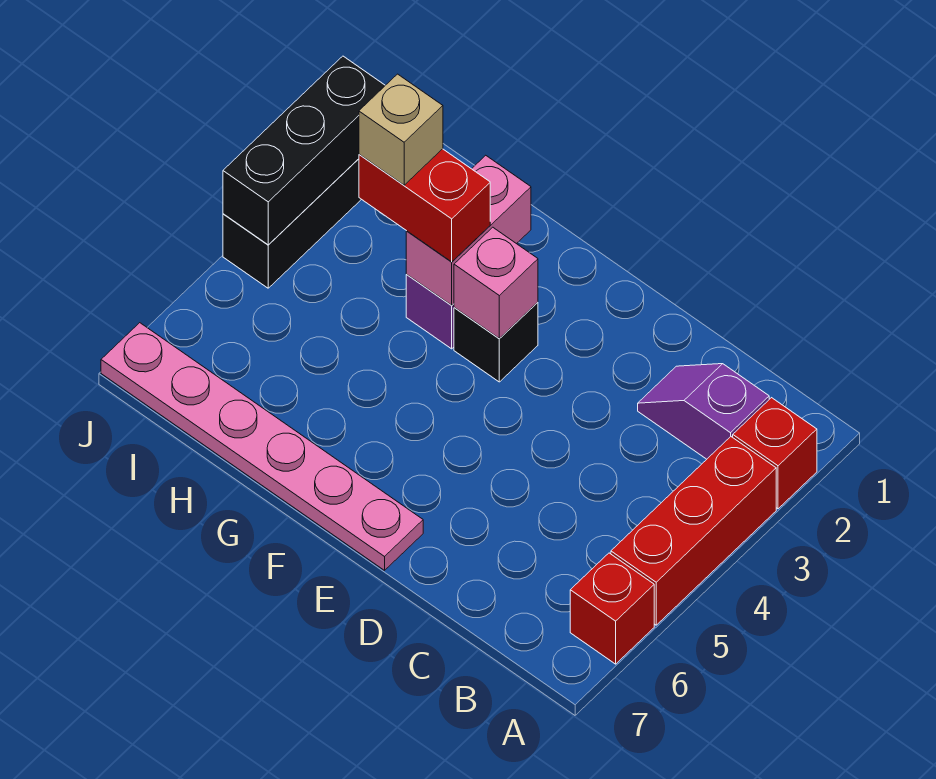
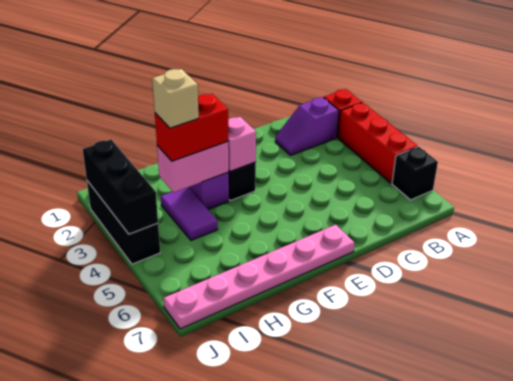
red brick A6 level 1 -> black brick A6 level 1
pink brick G2:G3 level 2 -> pink brick G3:H3 level 2
none -> purple tile H3:H4 level 1

